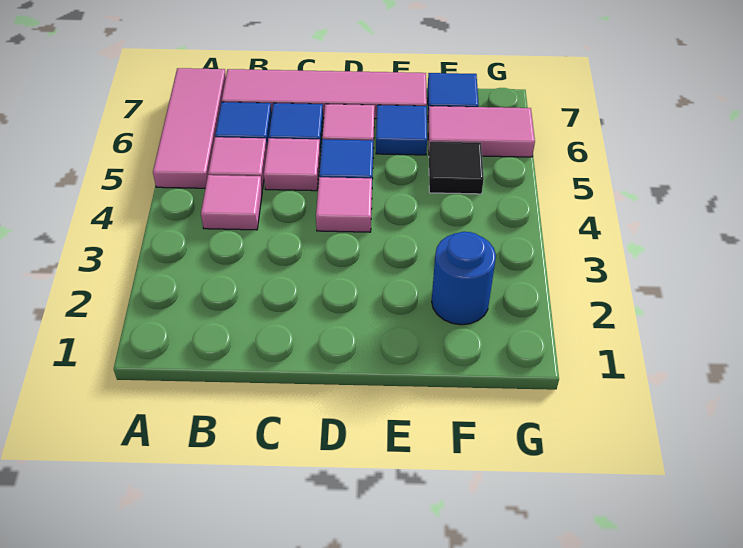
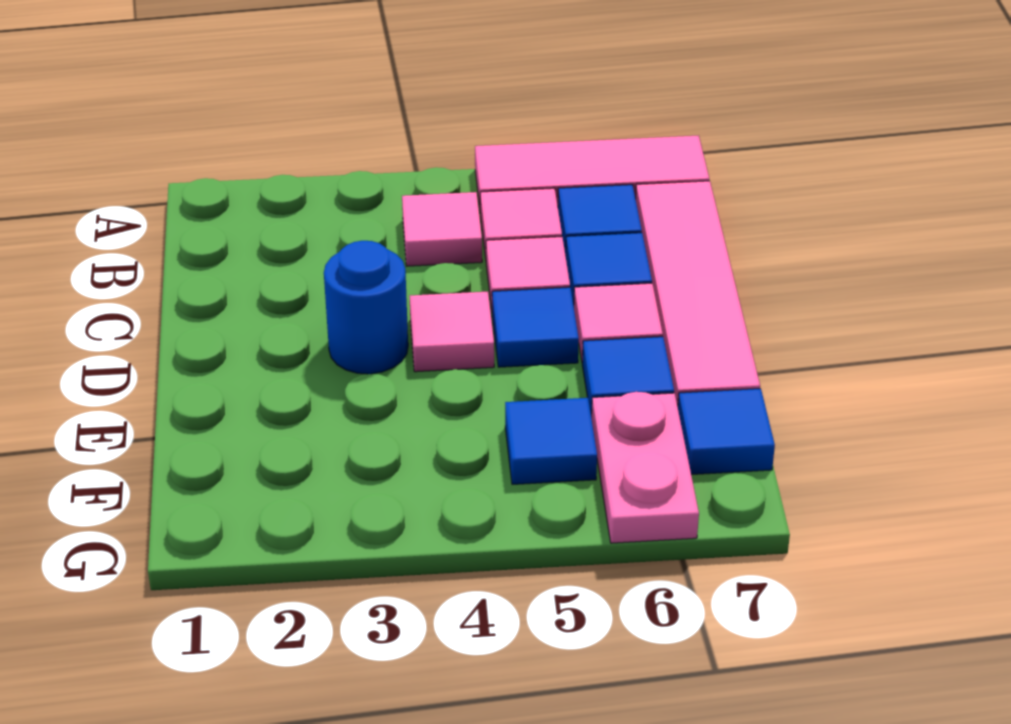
blue round brick F2 level 1 -> blue round brick D3 level 1
black tile F5 level 1 -> blue tile F5 level 1
pink tile F6:G6 level 1 -> pink plate F6:G6 level 1

